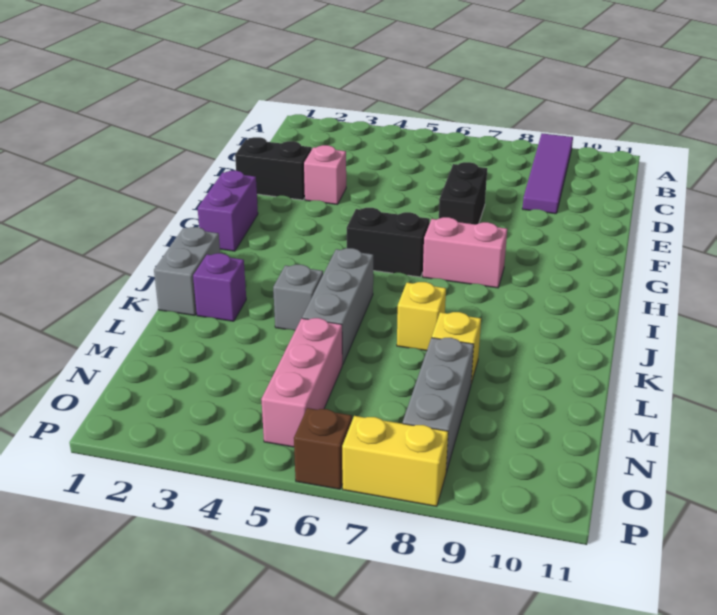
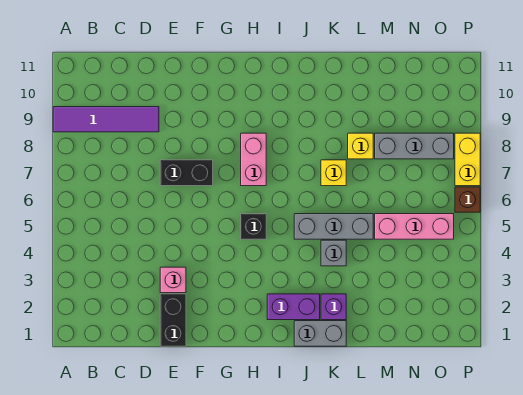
purple brick G1:H1 level 1 -> purple brick I2:J2 level 1
black brick H5:H6 level 1 -> black brick H5 level 1

